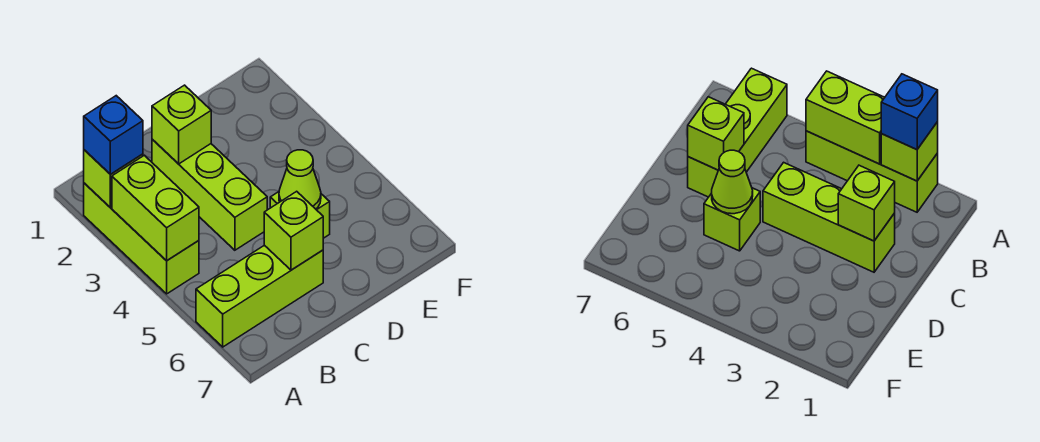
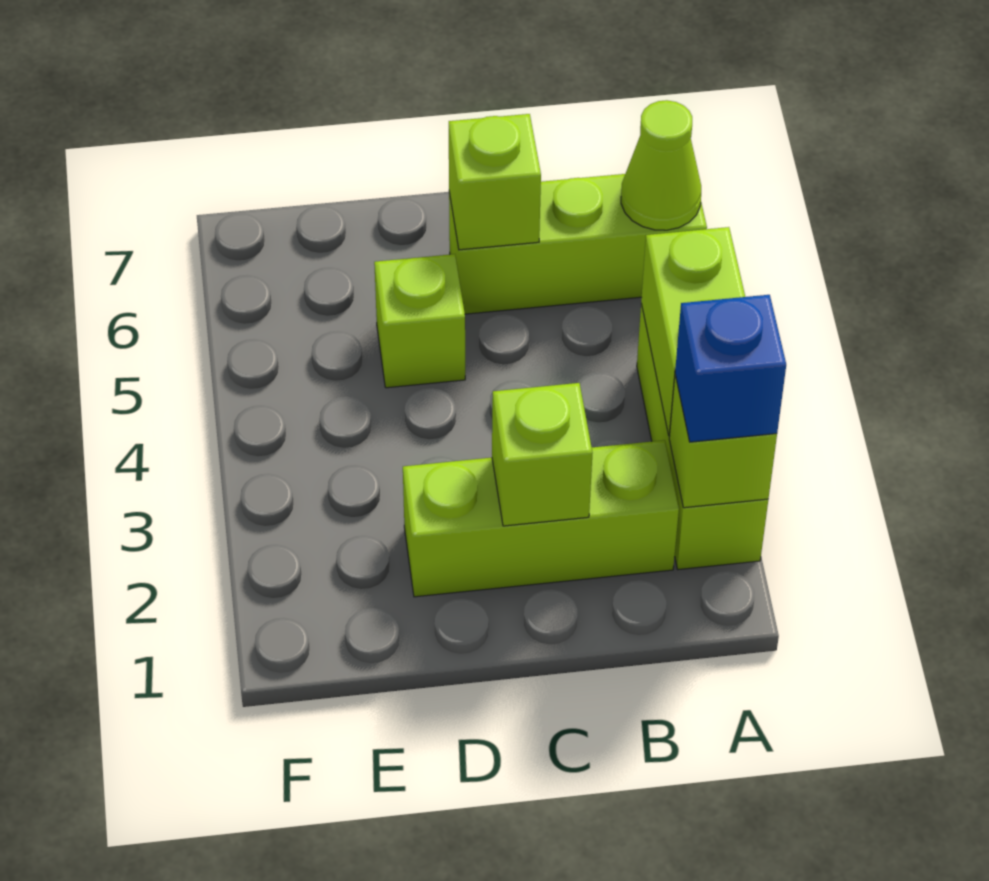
lime brick C2:C4 level 1 -> lime brick B2:D2 level 1
lime cone D5 level 2 -> lime cone A6 level 2

